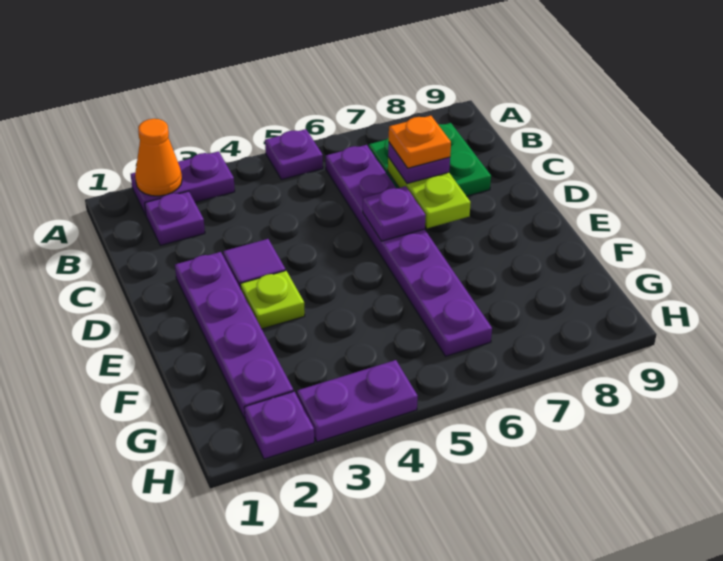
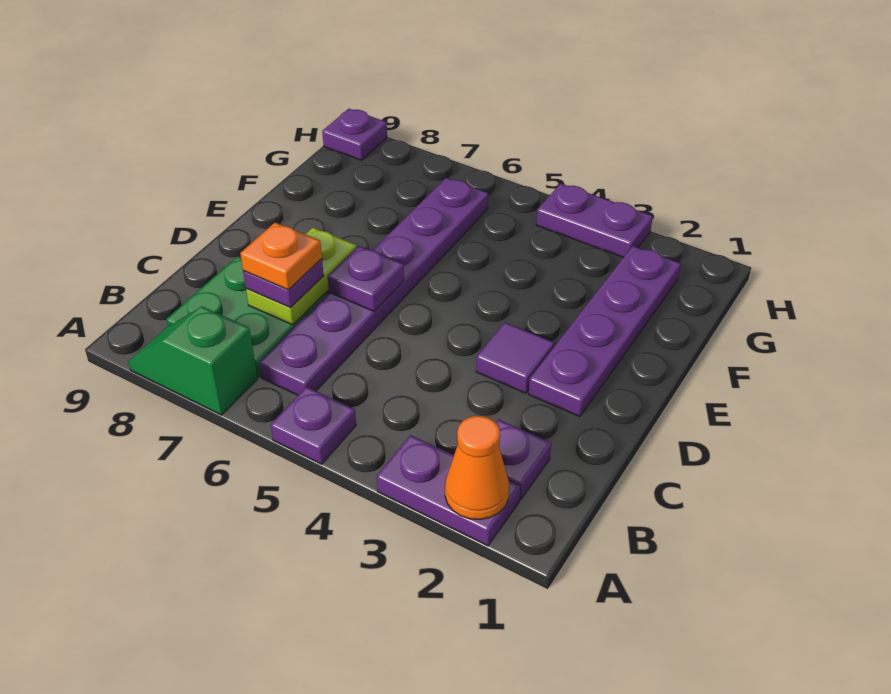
none -> green slope A7:A8 level 1 top 7
lime plate E3 level 1 -> none
purple plate H2 level 1 -> purple plate H9 level 1

